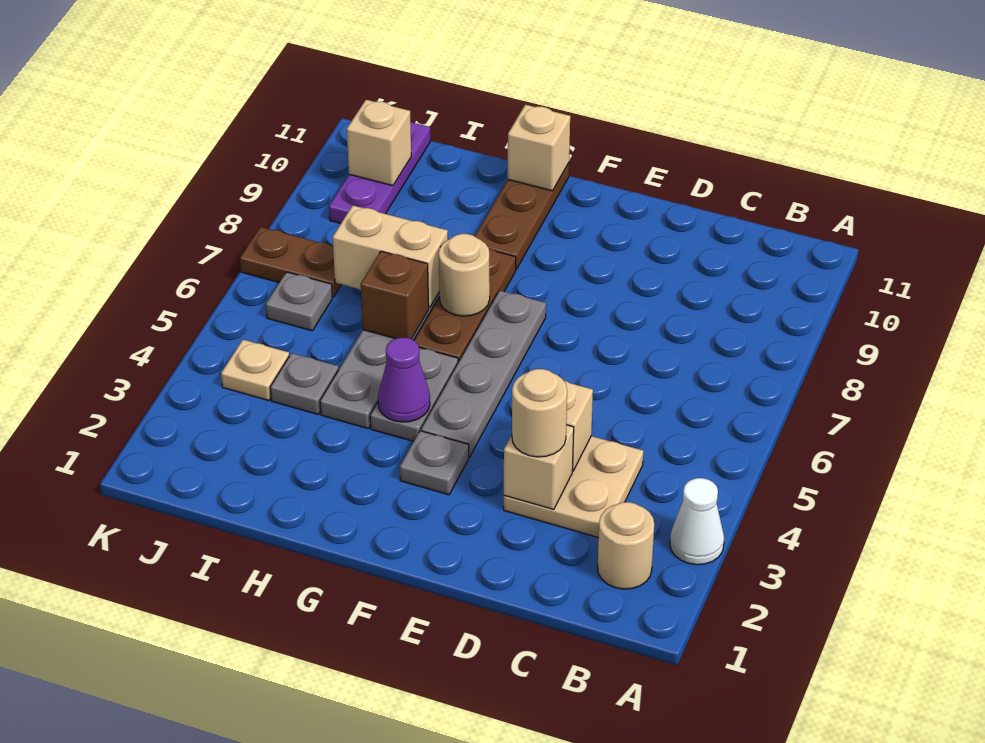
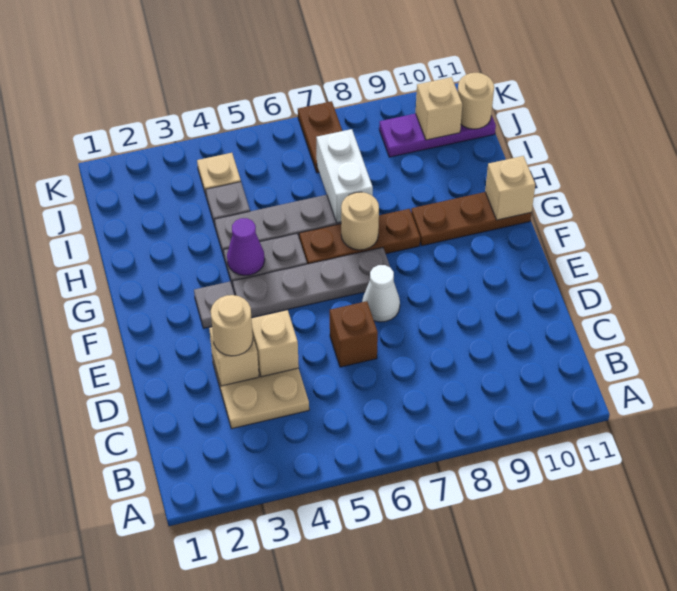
white cone A3 level 1 -> white cone E7 level 1
tan round brick B2 level 1 -> tan round brick J11 level 2
brown brick H6 level 2 -> brown brick D6 level 1
tan brick H7:I7 level 2 -> white brick H7:I7 level 2
grey plate J6 level 1 -> none

